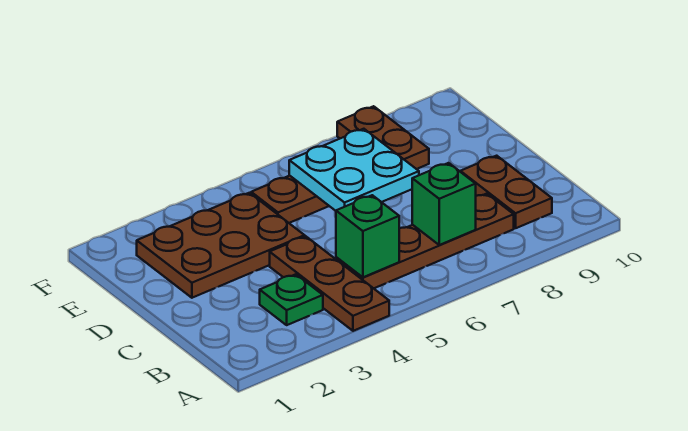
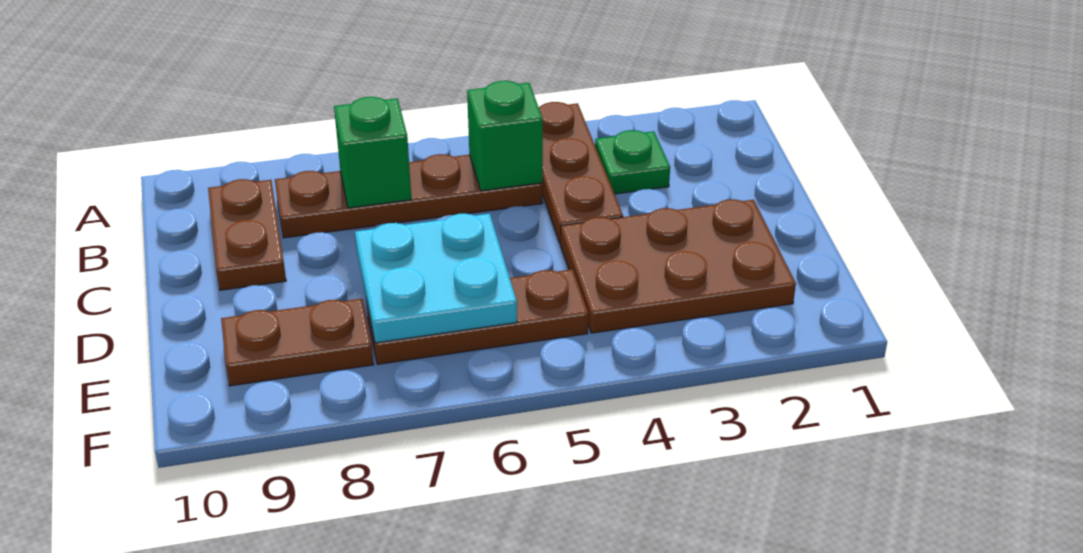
brown plate E8:F8 level 1 -> brown plate E8:E9 level 1

